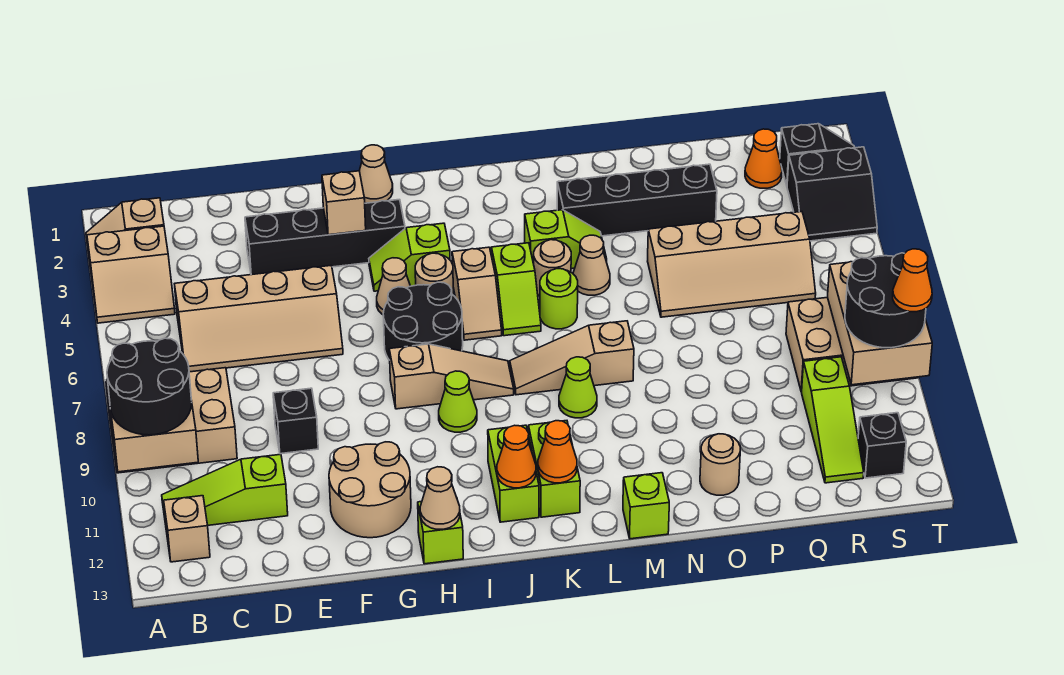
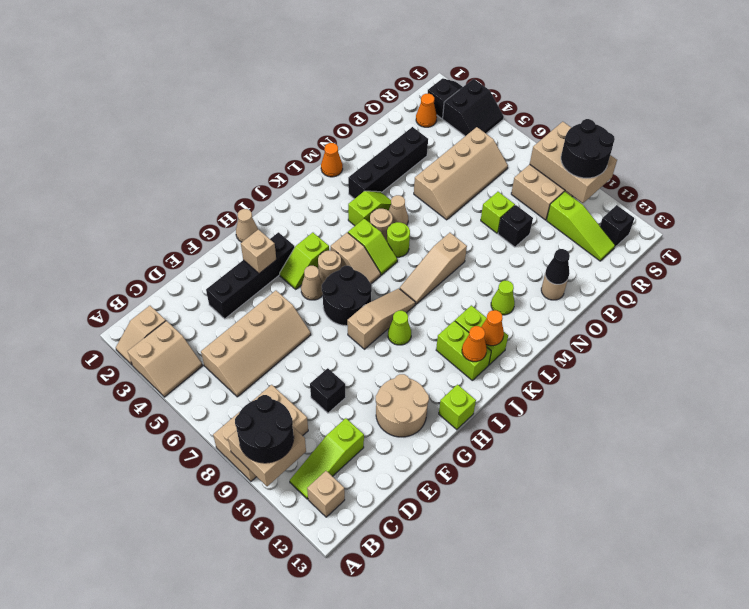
tan cone H13 level 2 -> none
lime cone L9 level 1 -> lime cone M11 level 1
lime brick M13 level 1 -> lime brick P8 level 1
none -> black cone O12 level 2
none -> black brick P9 level 1
orange cone T10 level 4 -> orange cone M1 level 1

